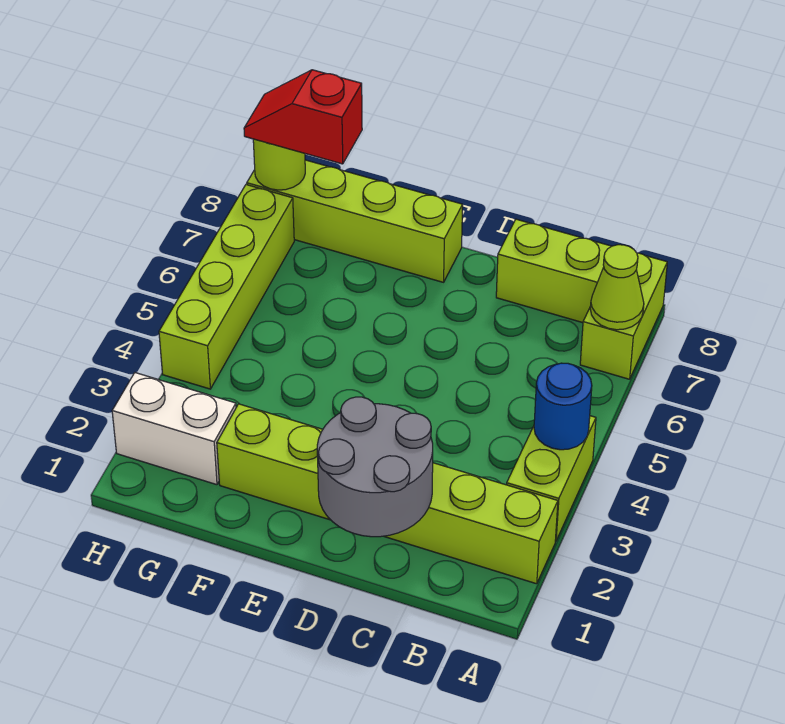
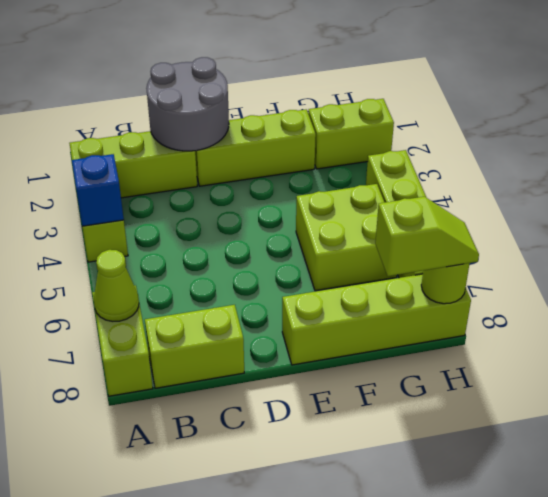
blue round brick A4 level 2 -> blue brick A4 level 2
none -> lime brick F5:G6 level 1
white brick G2:H2 level 1 -> lime brick G2:H2 level 1
red slope G8:H8 level 3 top G -> lime slope G8:H8 level 3 top G

